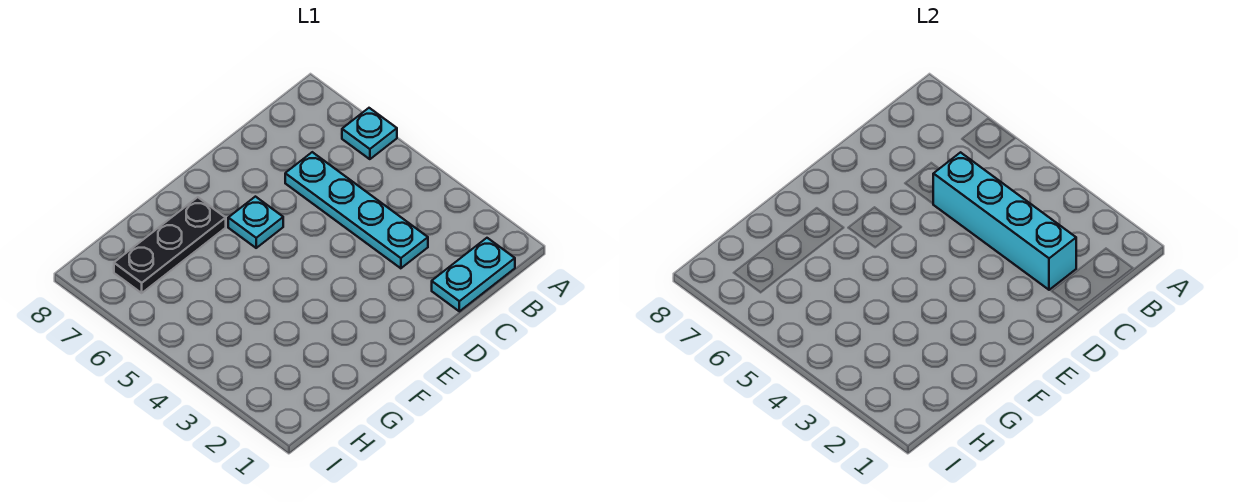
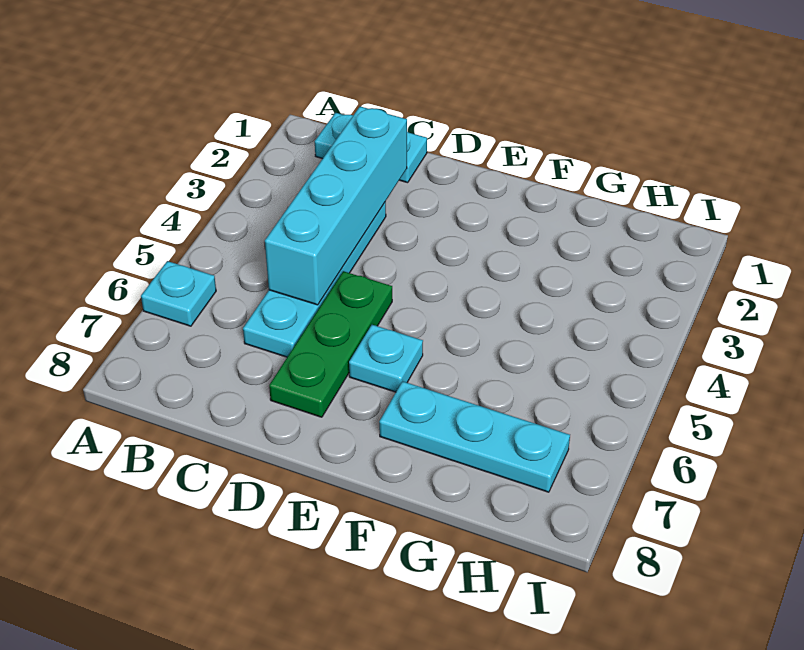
none -> green plate D5:D7 level 1
black plate F7:H7 level 1 -> cyan plate F7:H7 level 1

